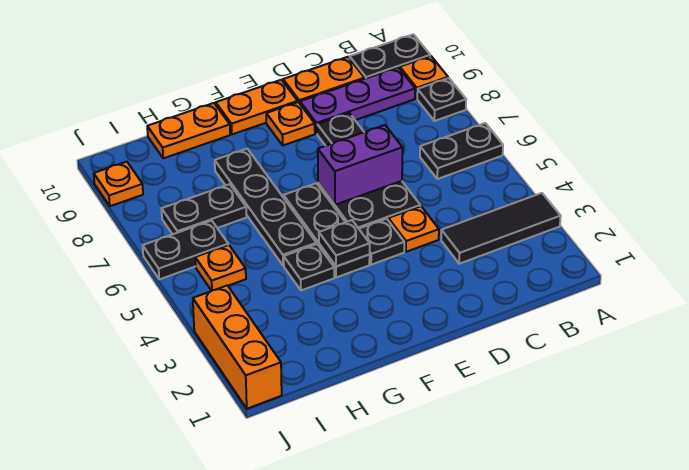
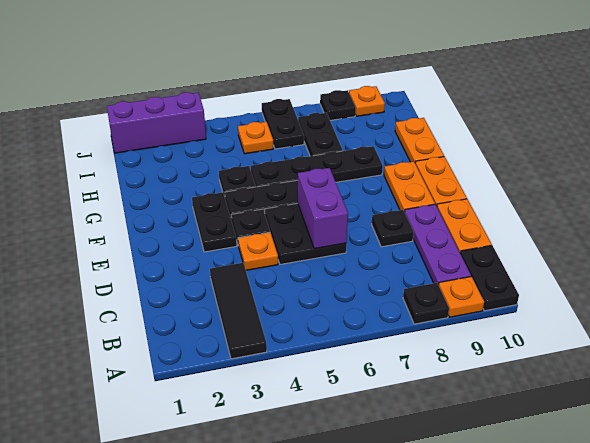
black plate A6:B6 level 1 -> black plate E3:F3 level 1
orange plate E9 level 1 -> orange plate E9:F9 level 1
black plate F4 level 2 -> black plate J8 level 1
orange brick J1:J3 level 1 -> purple brick J1:J3 level 1

